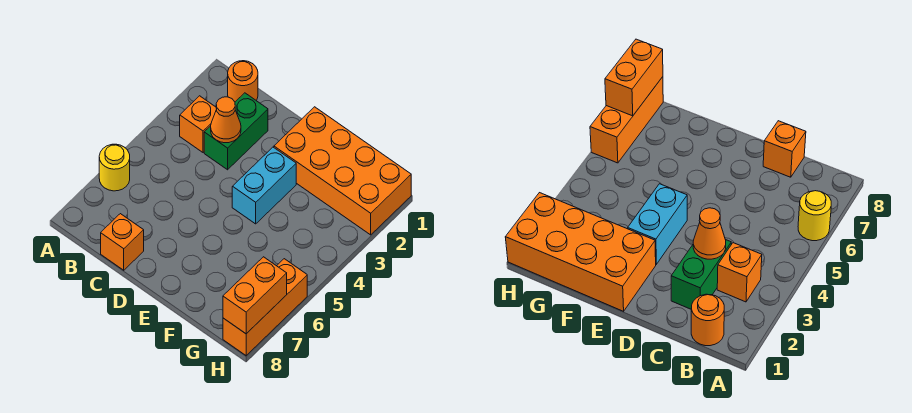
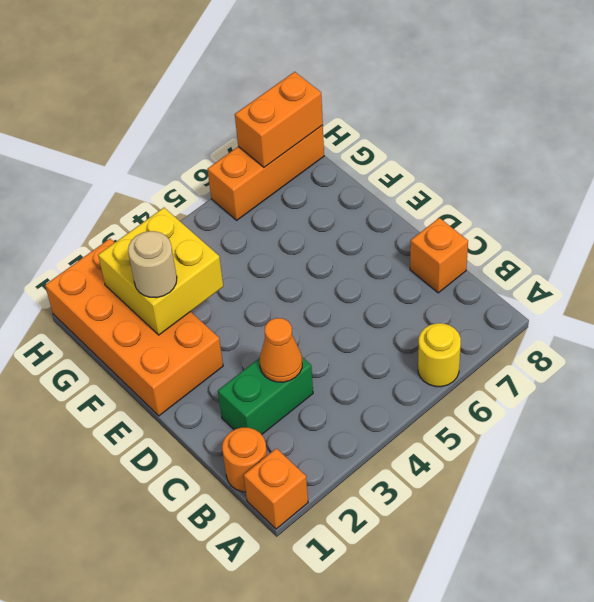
orange brick B3 level 1 -> orange brick A1 level 1
cyan brick E3:E4 level 1 -> none
none -> yellow brick F2:G3 level 2
none -> tan round brick F2 level 3

